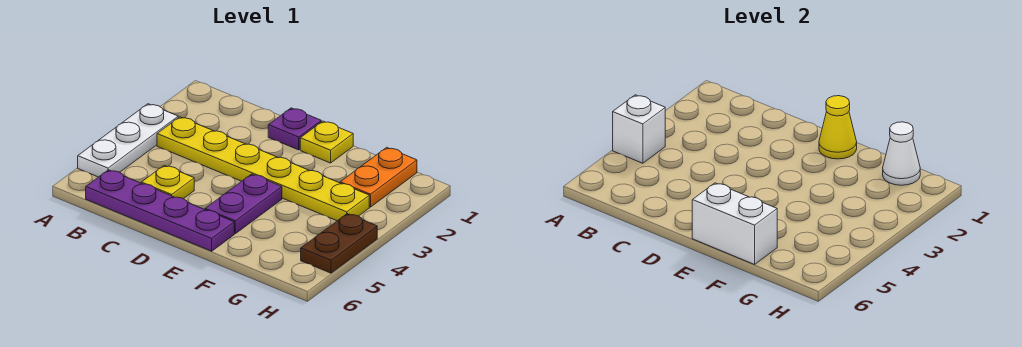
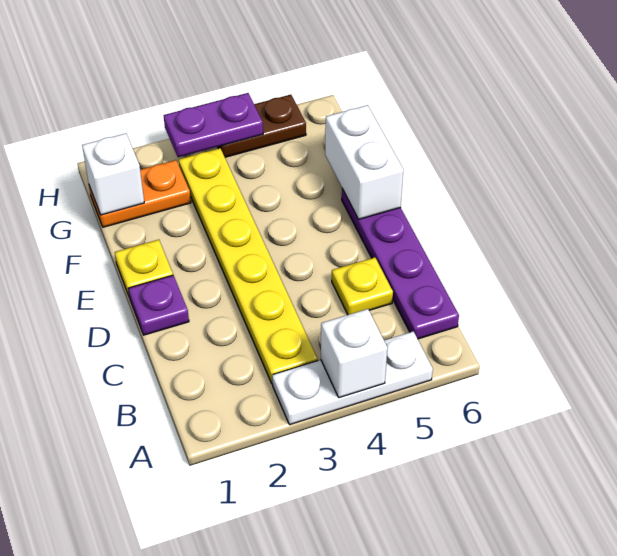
yellow cone E1 level 2 -> none
purple plate E4:E5 level 1 -> purple plate H3:H4 level 2
white cone G1 level 2 -> white brick G1 level 2

